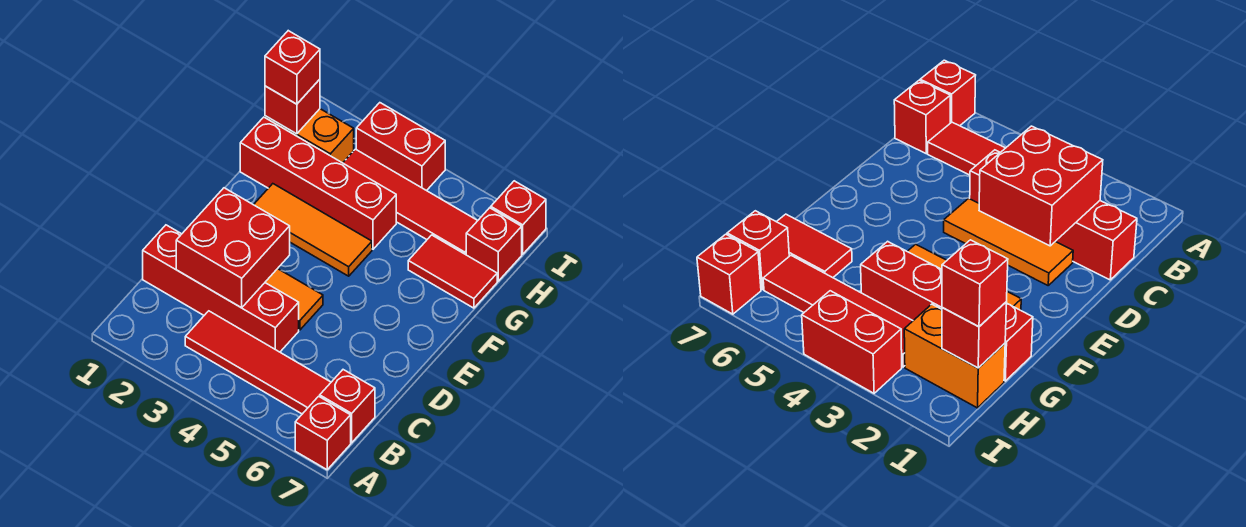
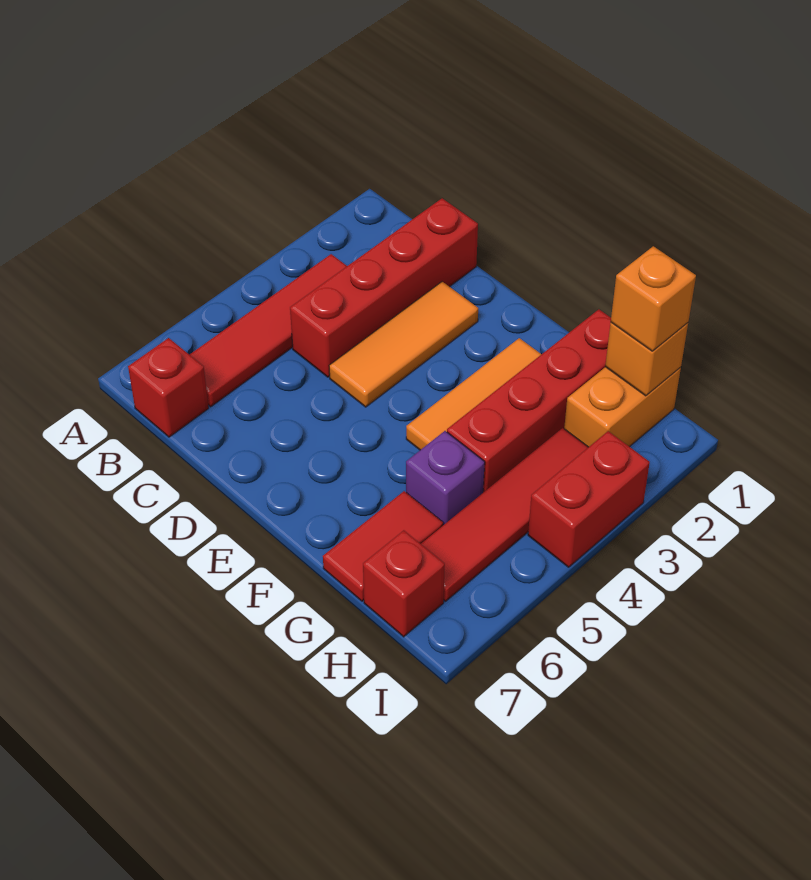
red brick A7 level 1 -> none
red brick C2:D3 level 2 -> none
none -> purple brick G5 level 1
red brick H1 level 2 -> orange brick H1 level 2
red brick H1 level 3 -> orange brick H1 level 3
red brick I7 level 1 -> none

